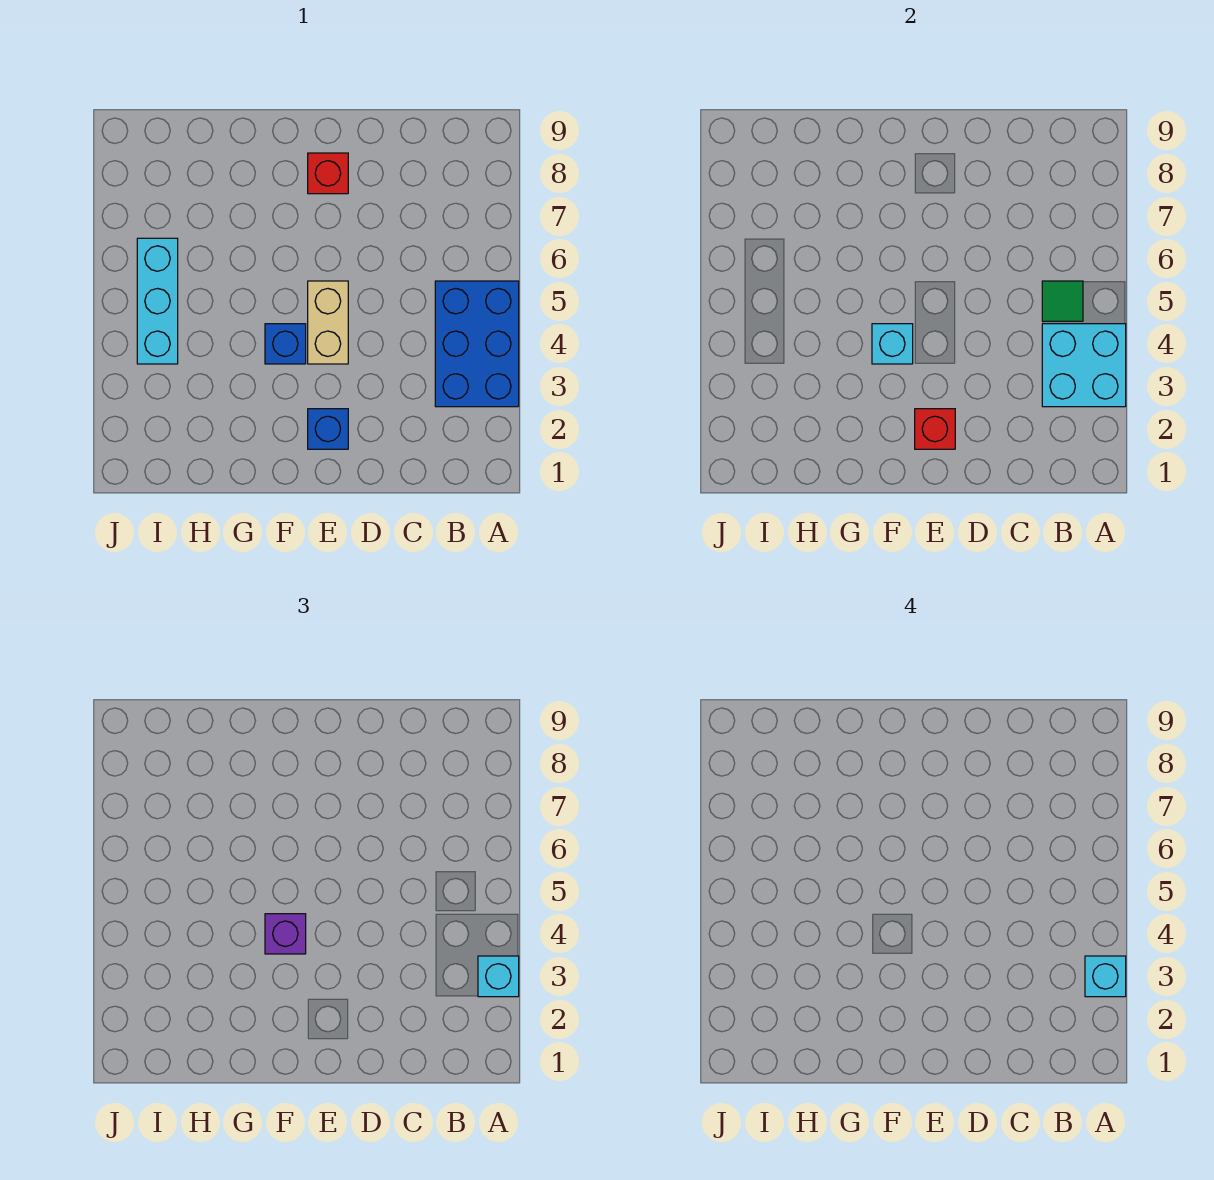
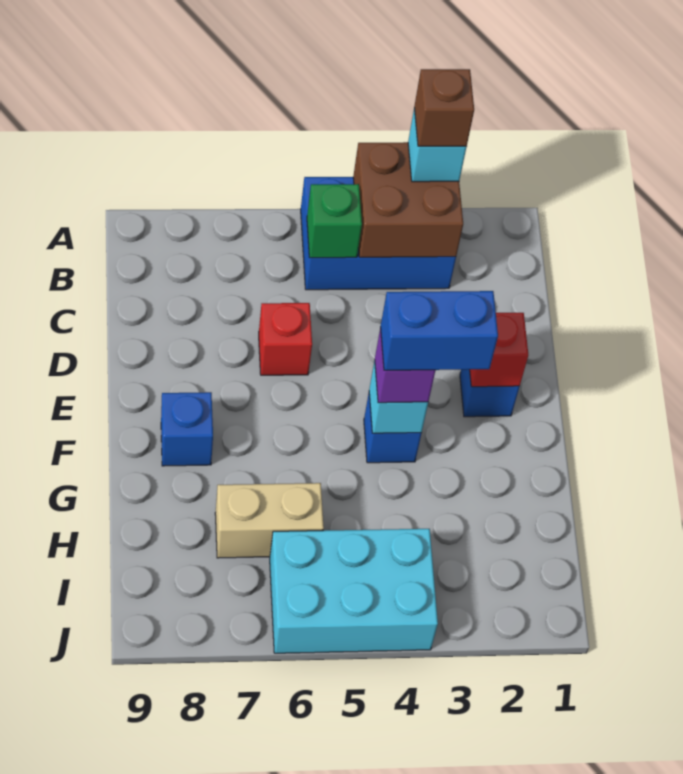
cyan brick A3:B4 level 2 -> brown brick A3:B4 level 2
cyan brick A3 level 4 -> brown brick A3 level 4
green tile B5 level 2 -> green brick B5 level 2
tan brick E4:E5 level 1 -> tan brick H6:H7 level 1
red brick E8 level 1 -> red brick D6 level 1
none -> blue brick F3:F4 level 4
none -> blue brick F8 level 1
cyan brick I4:I6 level 1 -> cyan brick I4:J6 level 1

